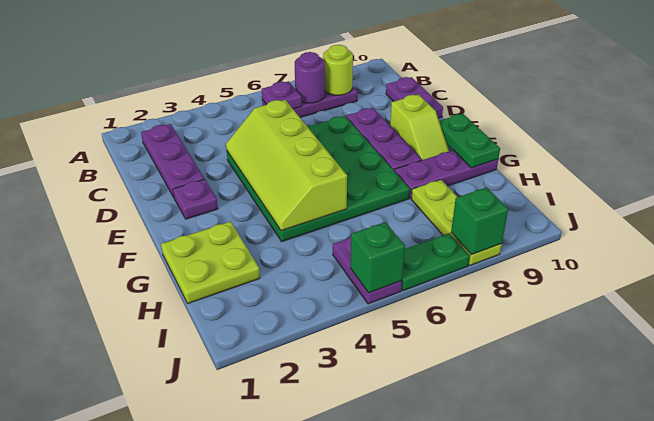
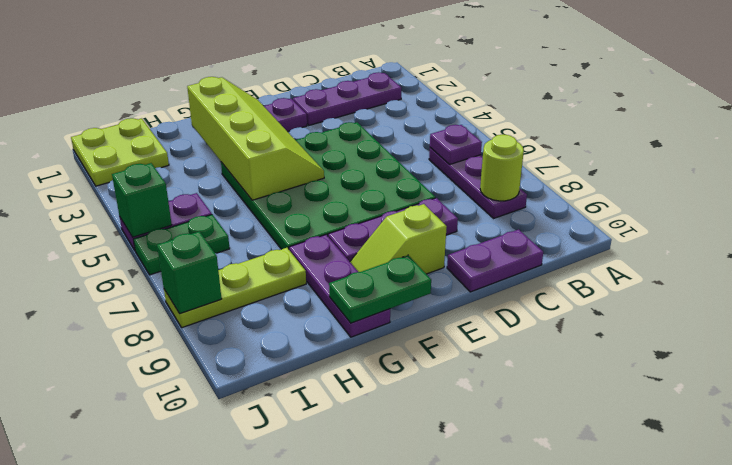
purple round brick B7 level 2 -> none
lime slope D4:G5 level 2 top 5 -> lime slope F2:G5 level 2 top G
lime plate G1:H2 level 1 -> lime plate I1:J2 level 1
green plate J6:J7 level 1 -> green plate I6:J6 level 1

